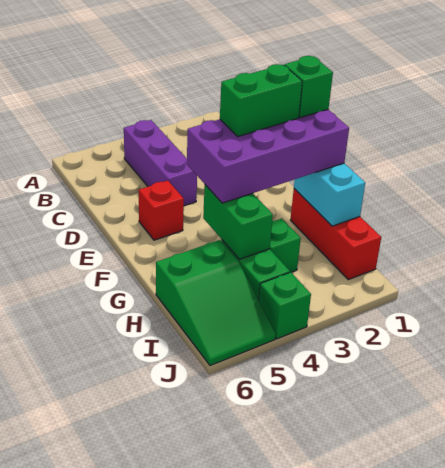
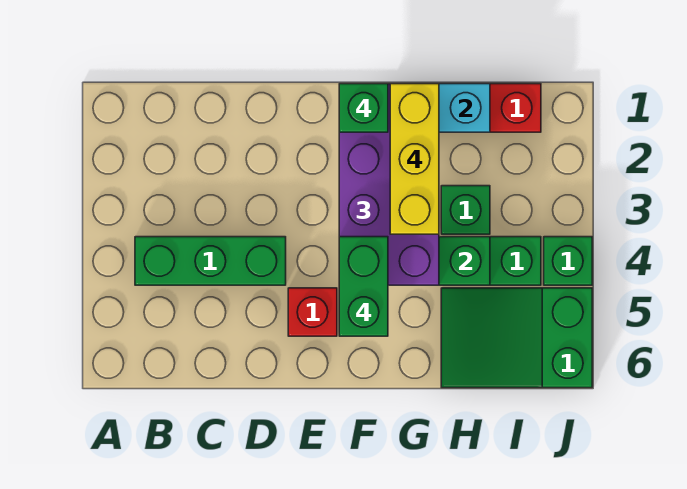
purple brick B4:D4 level 1 -> green brick B4:D4 level 1
green brick F2:F3 level 4 -> green brick F4:F5 level 4
none -> yellow brick G1:G3 level 4
green slope H5:J6 level 1 top H -> green slope H5:J6 level 1 top J

